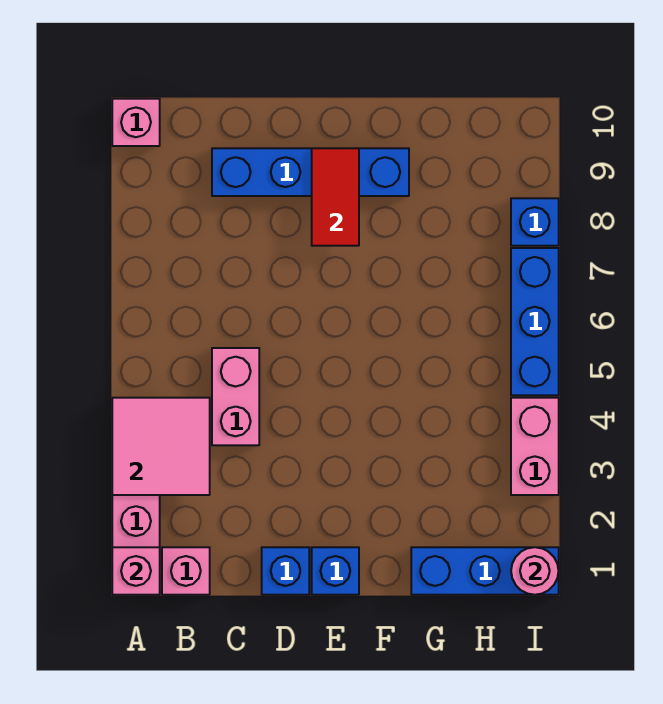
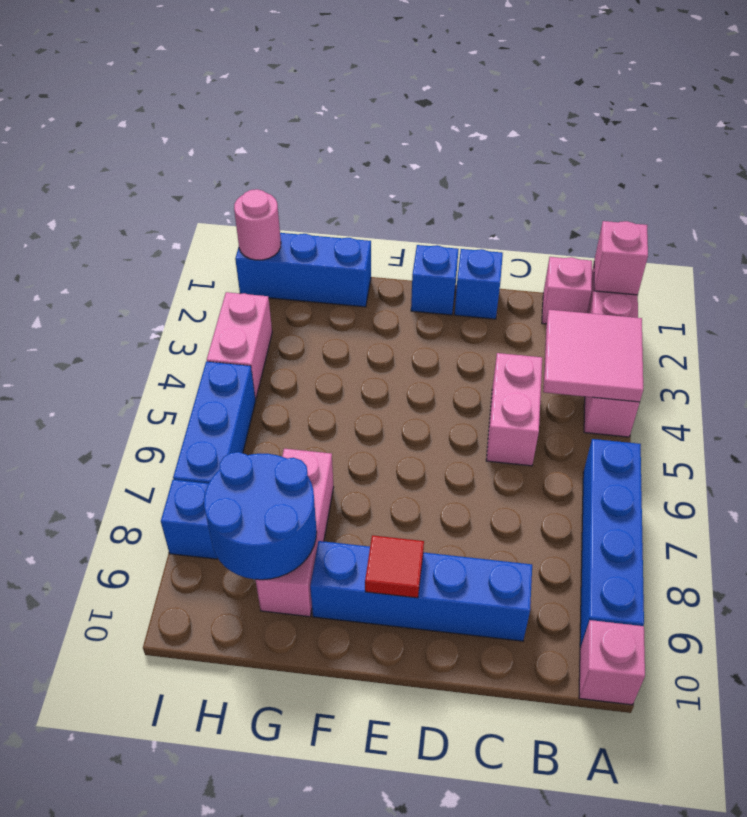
none -> blue brick A6:A9 level 1
red tile E8:E9 level 2 -> red tile E9 level 2
none -> pink brick G7:G9 level 1
none -> blue round brick G8:H9 level 2

